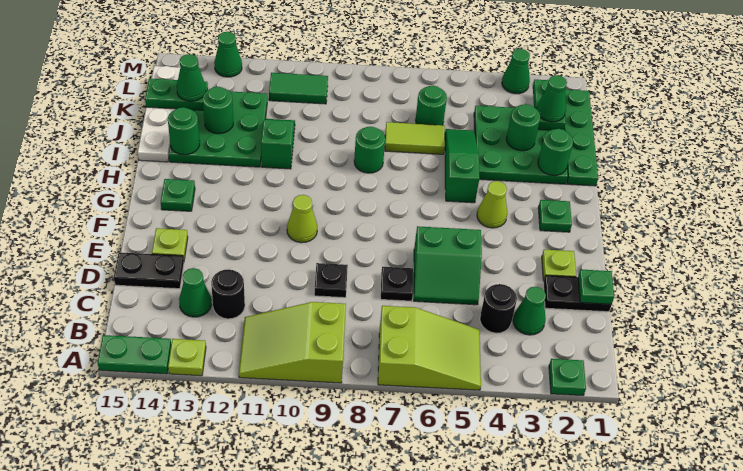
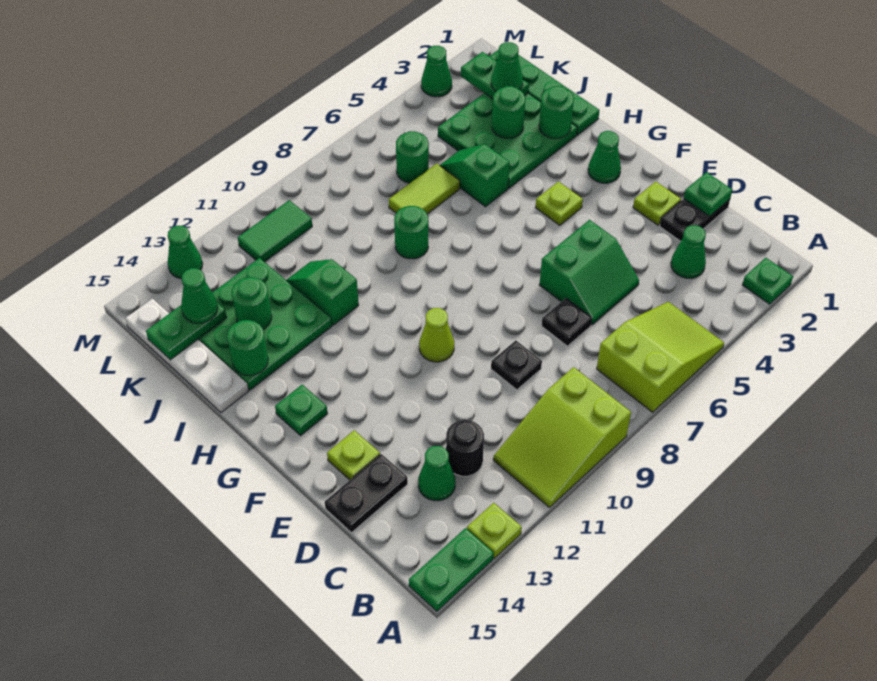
black round brick C4 level 1 -> none
green plate G2 level 1 -> green cone G2 level 1
lime cone G4 level 1 -> lime plate G4 level 1
green slope H5:J5 level 1 top H -> green slope I5:J5 level 1 top I

